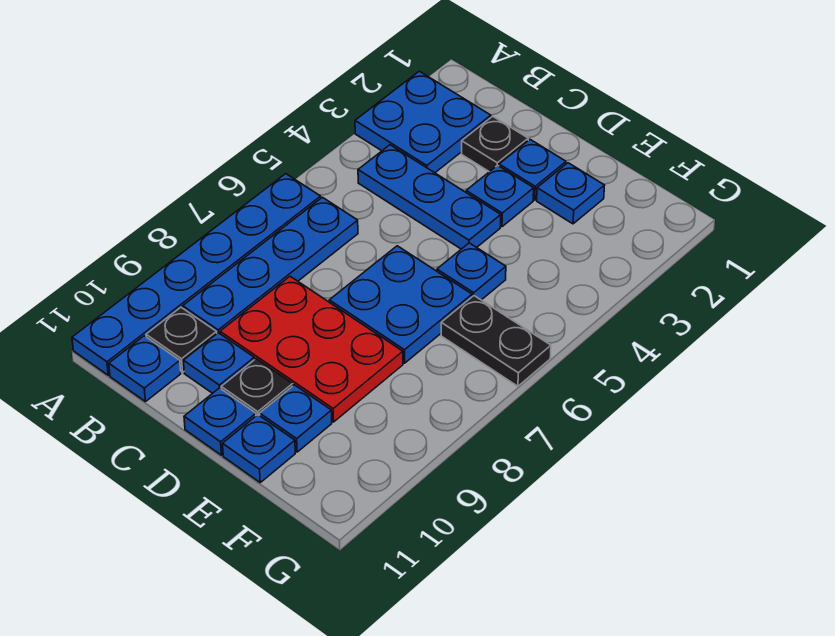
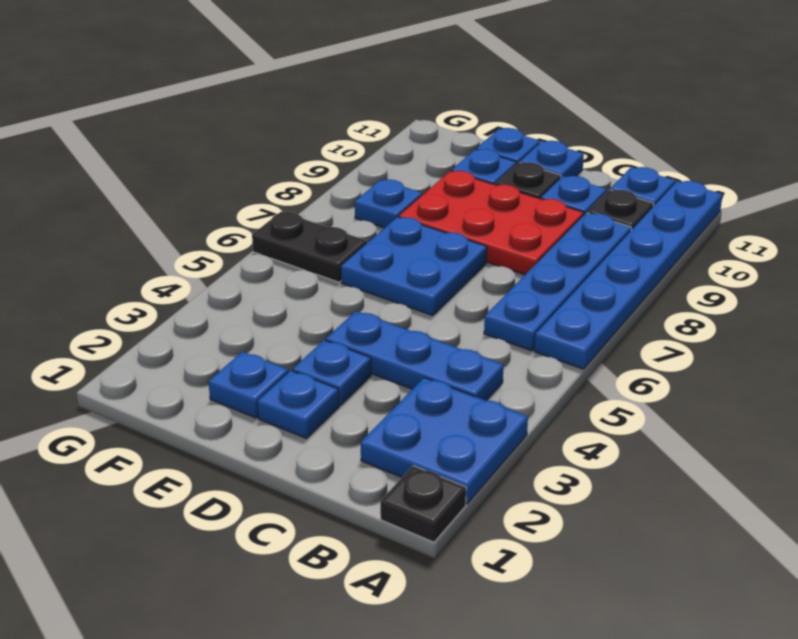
black plate C2 level 1 -> black plate A1 level 1
blue plate E5 level 1 -> blue plate F8 level 1

